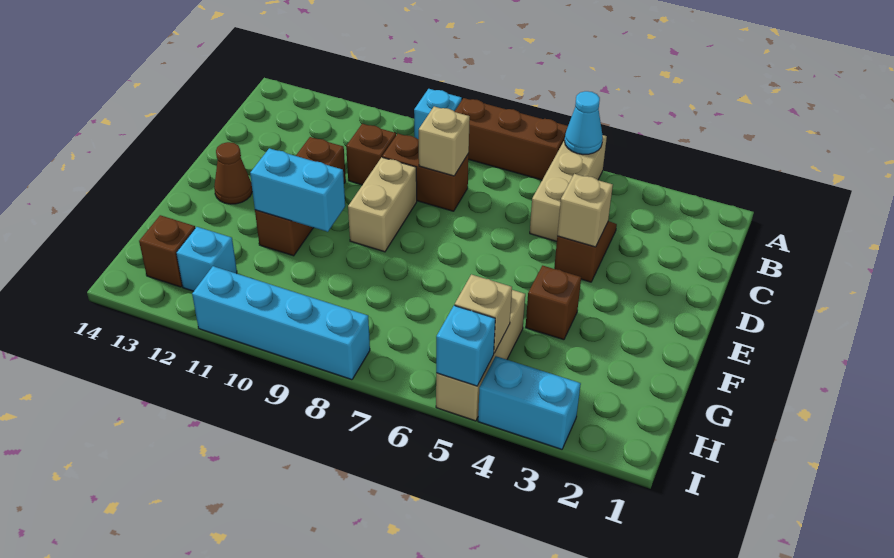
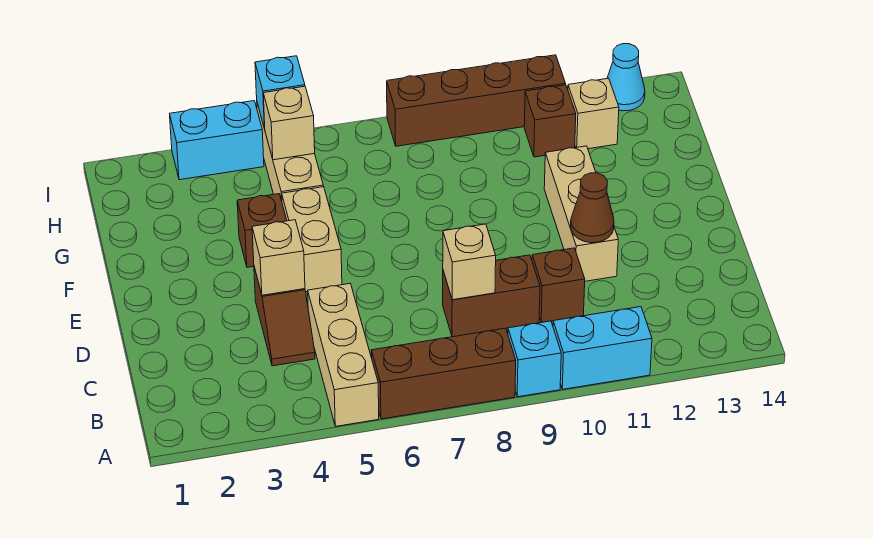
cyan cone A5 level 2 -> cyan cone I13 level 1
tan brick D9:E9 level 1 -> tan brick E5:F5 level 1
brown brick D11:F11 level 1 -> tan brick D11:F11 level 1
brown cone E13 level 1 -> brown cone D11 level 2
cyan brick F10:F11 level 2 -> cyan brick A10:A11 level 1
cyan brick H12 level 1 -> tan brick H12 level 1
brown brick H13 level 1 -> brown brick H11 level 1
cyan brick I8:I11 level 1 -> brown brick I8:I11 level 1

